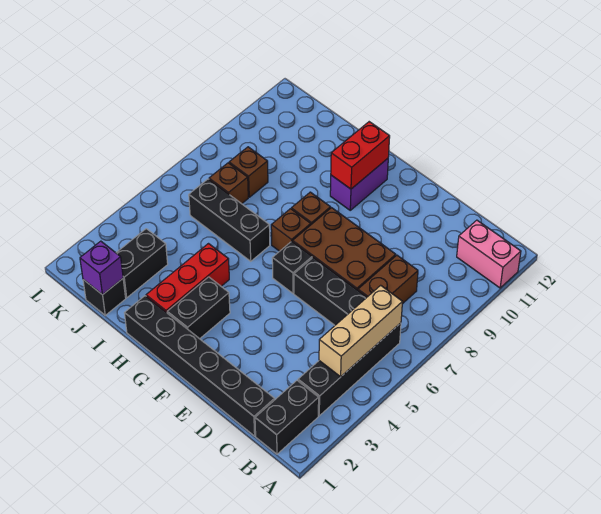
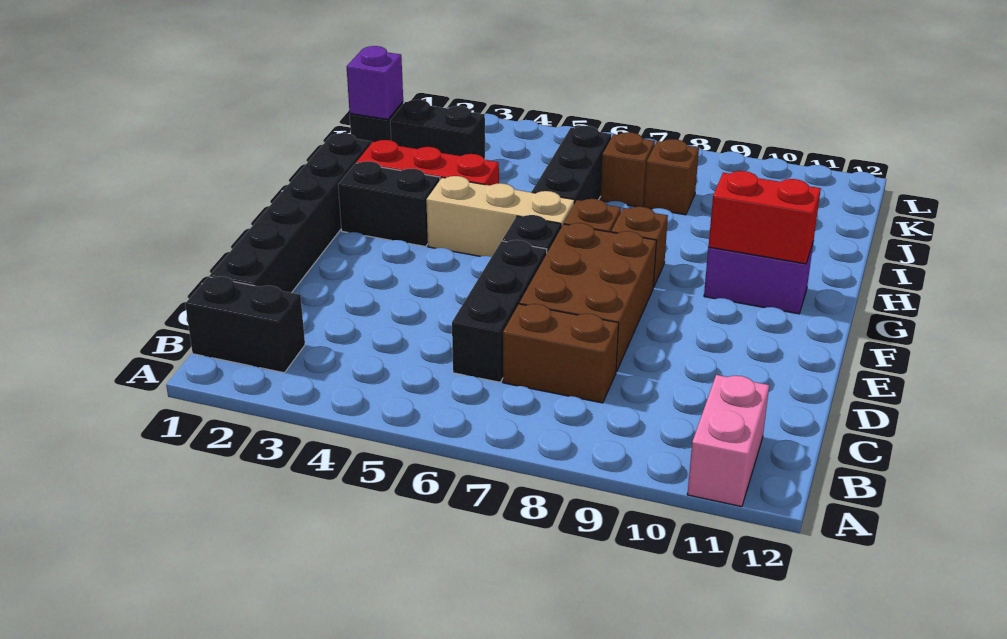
black brick B3:B6 level 1 -> none
tan brick B4:B6 level 2 -> tan brick G4:G6 level 1

